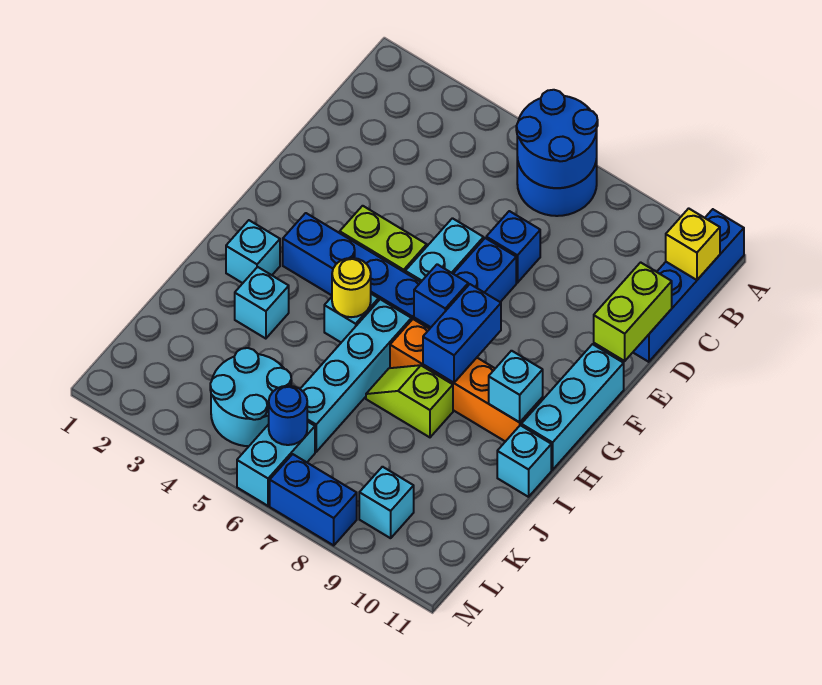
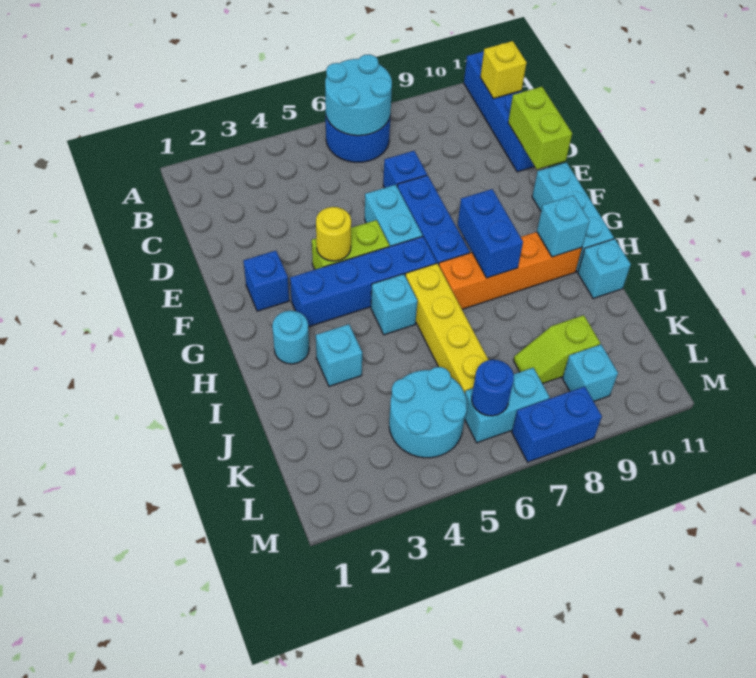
blue round brick A6:B7 level 2 -> cyan round brick A6:B7 level 2
blue brick G7 level 2 -> blue brick F2 level 1
cyan brick H2 level 1 -> cyan round brick H2 level 1
yellow round brick H5 level 2 -> yellow round brick F4 level 2
cyan brick H6:K6 level 1 -> yellow brick H6:K6 level 1
lime slope I7:I8 level 1 top 8 -> lime slope K8:K9 level 1 top 9
cyan brick L6:M6 level 1 -> cyan brick L6:L7 level 1

